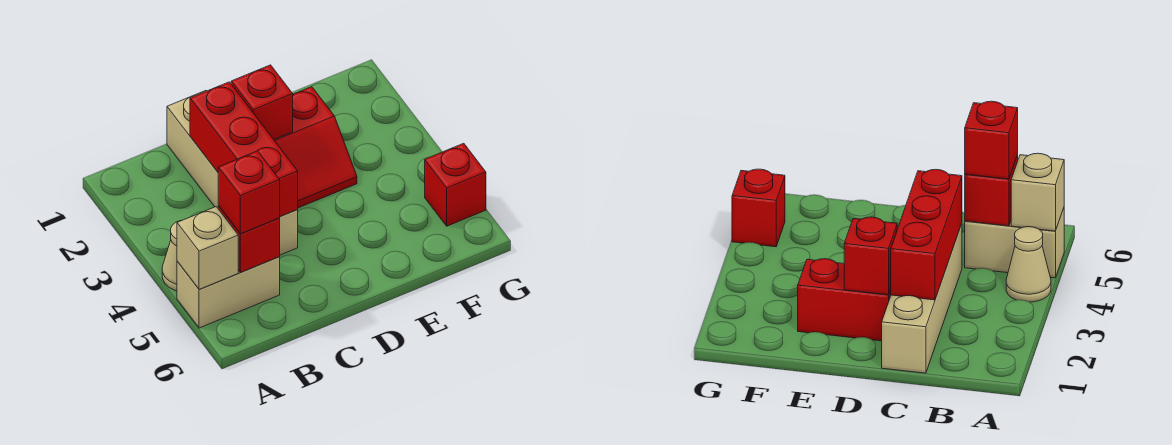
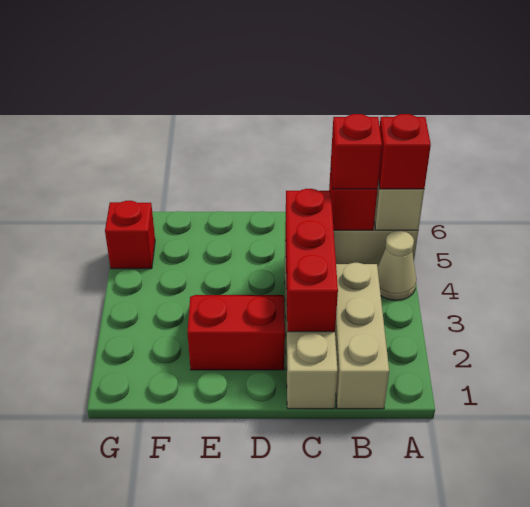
none -> tan brick B1:B3 level 1
red brick D2 level 2 -> red brick A5 level 3

